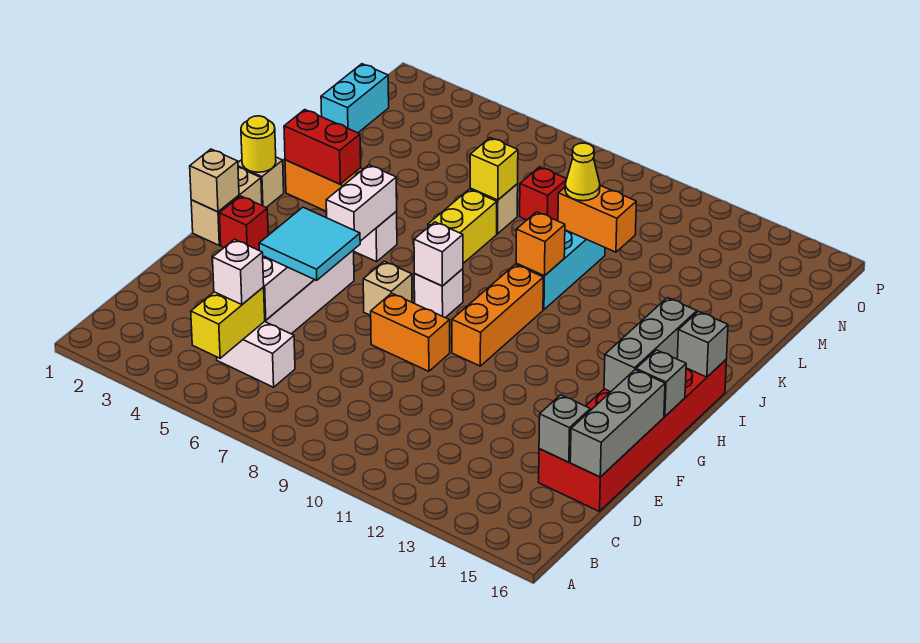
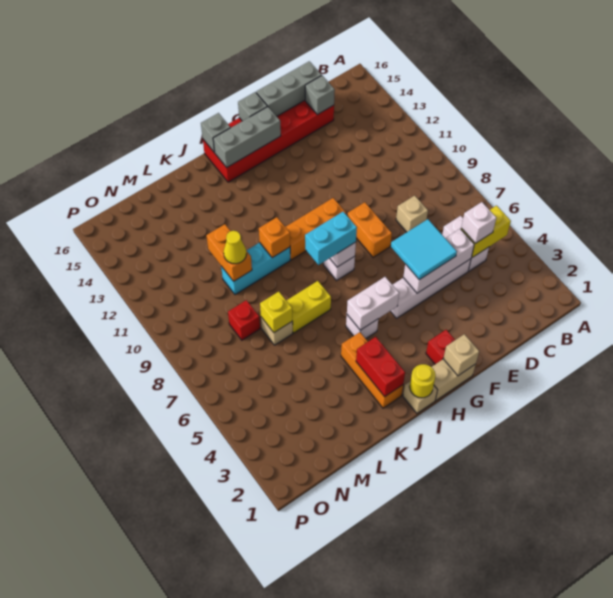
tan brick G7 level 1 -> tan brick D8 level 1
cyan brick M1:N1 level 1 -> cyan brick H8:I8 level 3

